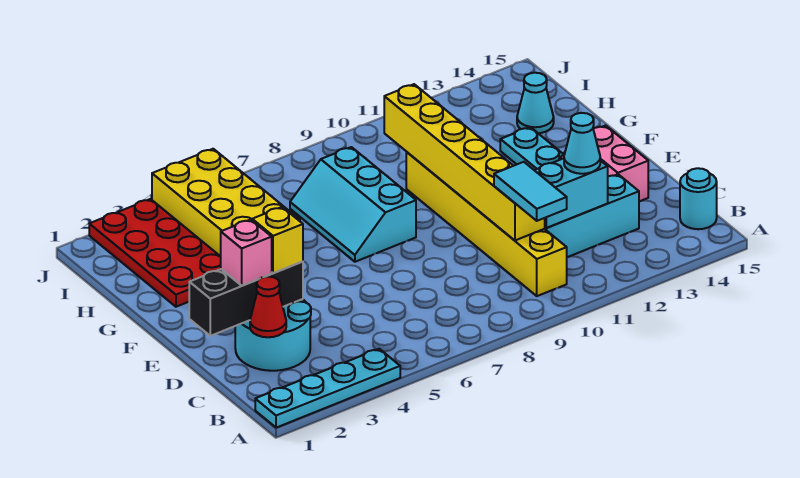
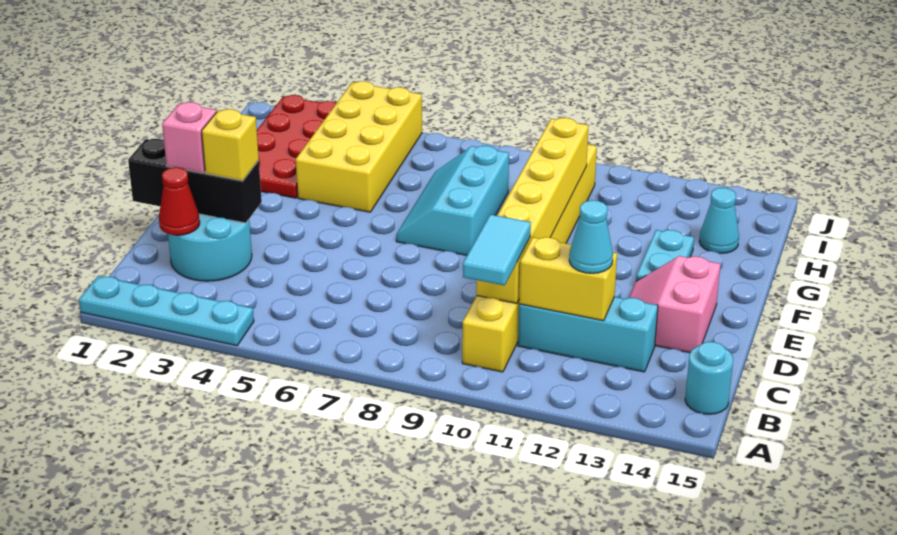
yellow brick B10:G10 level 1 -> yellow brick B10:I10 level 1
cyan brick C11:C12 level 2 -> yellow brick C11:C12 level 2

